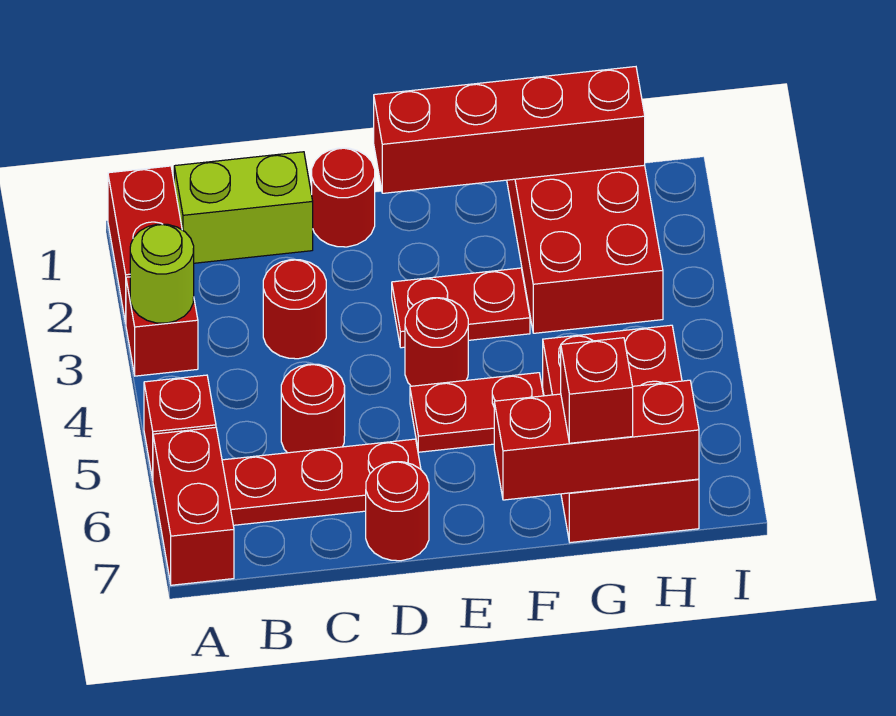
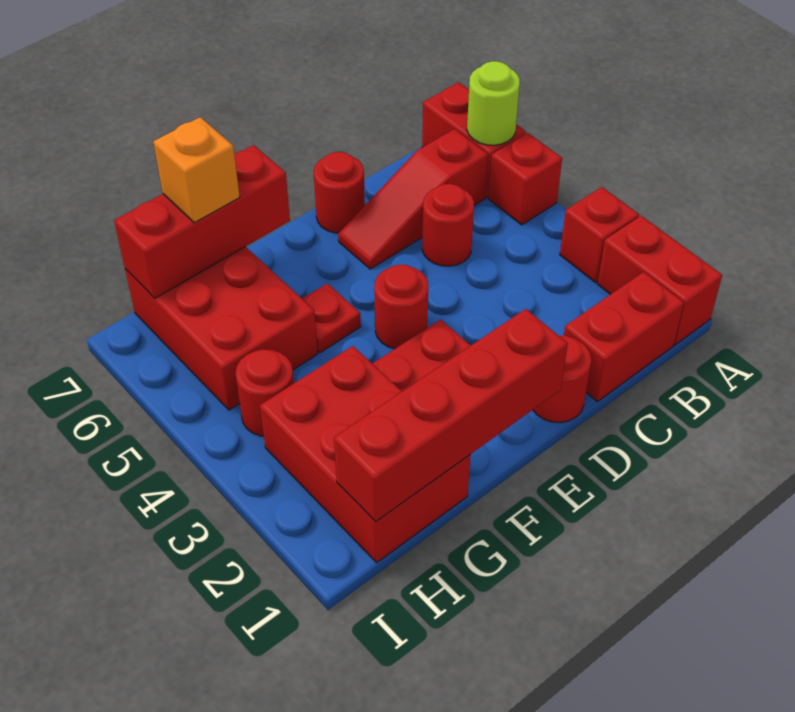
lime round brick A3 level 2 -> lime round brick A6 level 2
lime brick B1:C1 level 1 -> red brick B1:C1 level 1
red plate B6:D6 level 1 -> red slope B6:D6 level 1 top B
red round brick C3 level 1 -> red round brick H4 level 1
red plate E5:F5 level 1 -> red plate F5 level 1
red brick G7 level 3 -> orange brick G7 level 3

